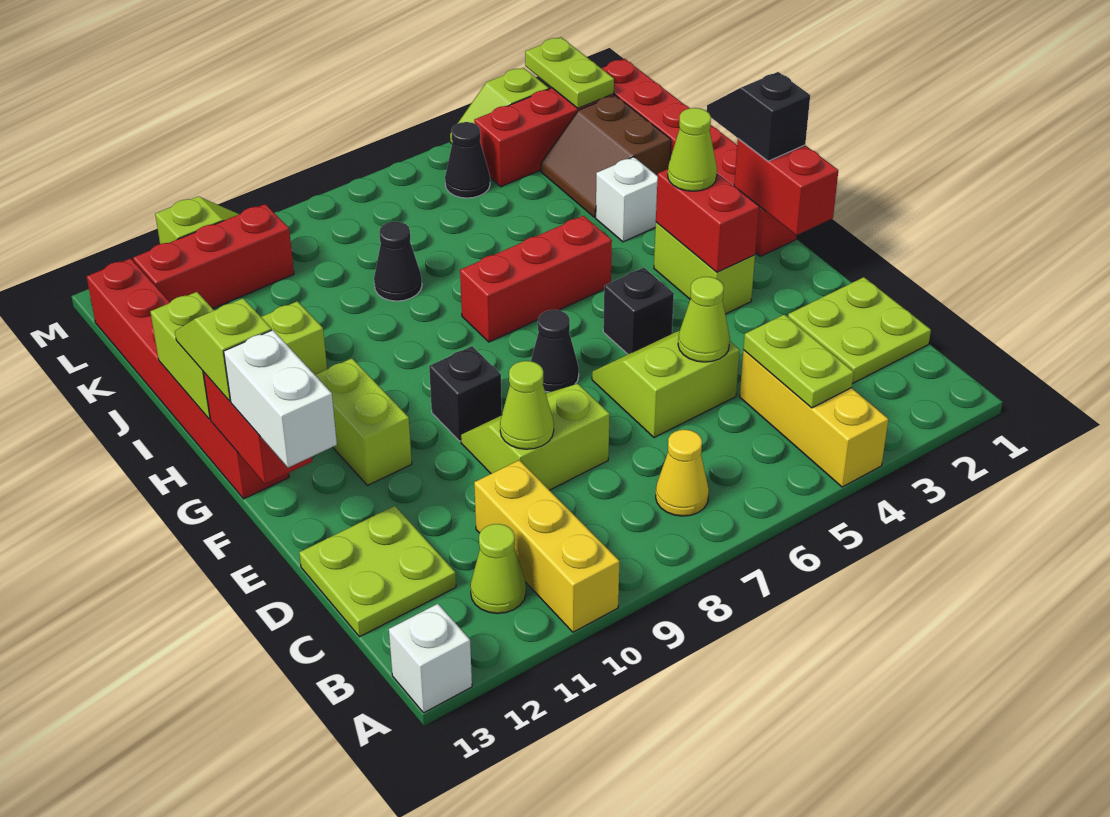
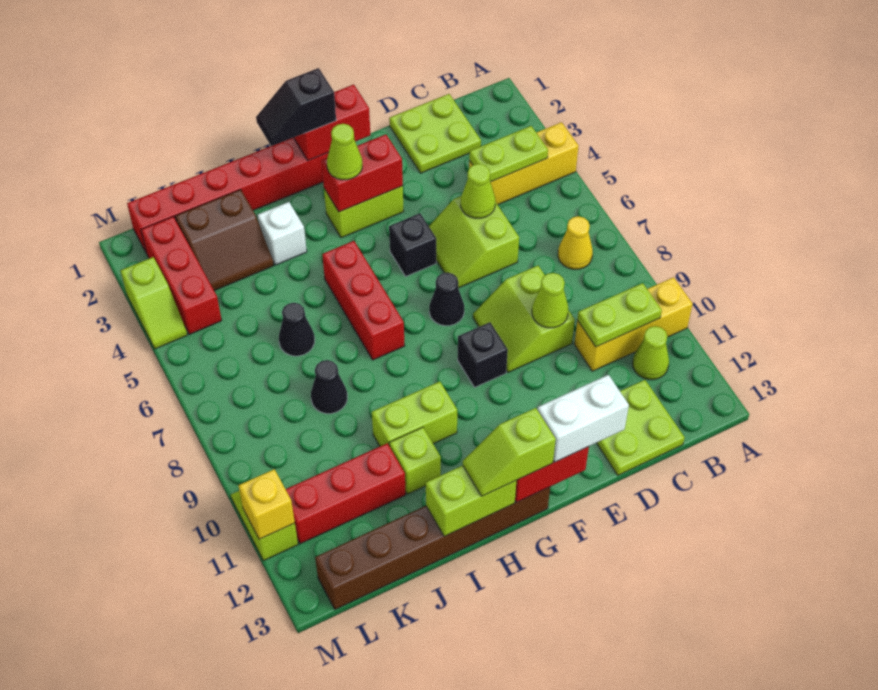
white brick A13 level 1 -> none
lime brick F11:G11 level 1 -> lime brick H10:I10 level 1
red brick G13:L13 level 1 -> brown brick G13:L13 level 1
lime plate L2:M2 level 2 -> lime plate B10:C10 level 2
black cone L5 level 1 -> black cone J6 level 1
red brick L10:L12 level 1 -> red brick J11:L11 level 1
none -> yellow brick M11 level 2

